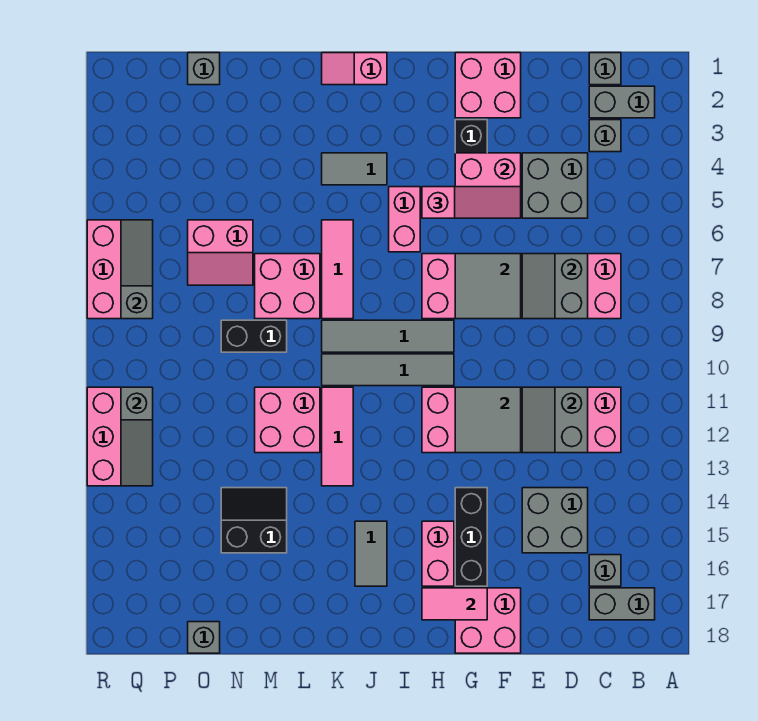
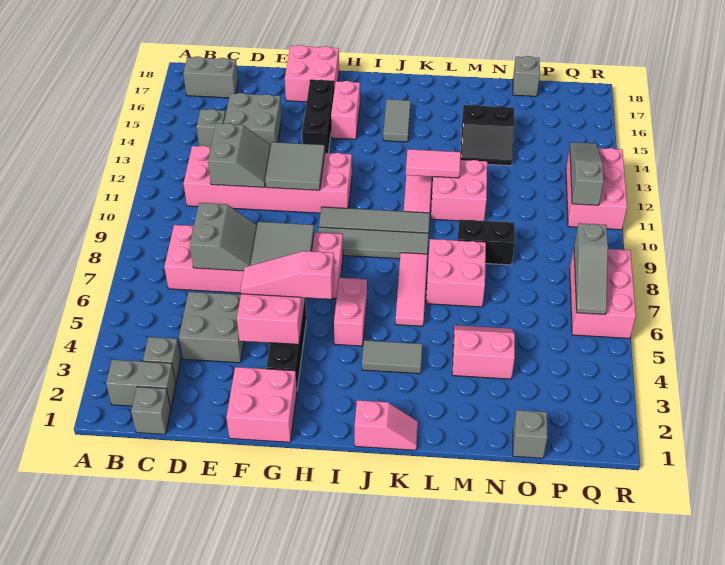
grey brick C16 level 1 -> grey brick C14 level 1
pink tile G17:H17 level 2 -> pink tile K12:L12 level 2
pink slope N6:O7 level 1 top 6 -> pink slope M4:N5 level 1 top 4

